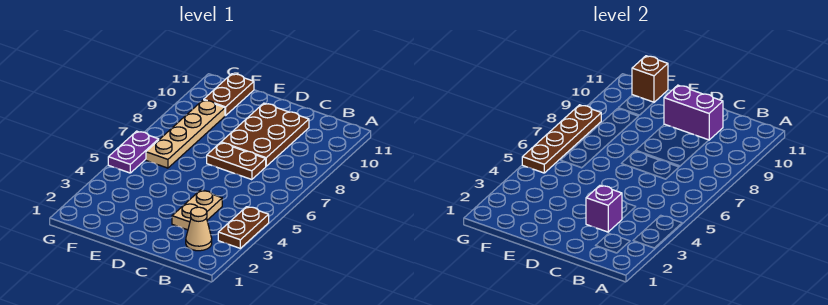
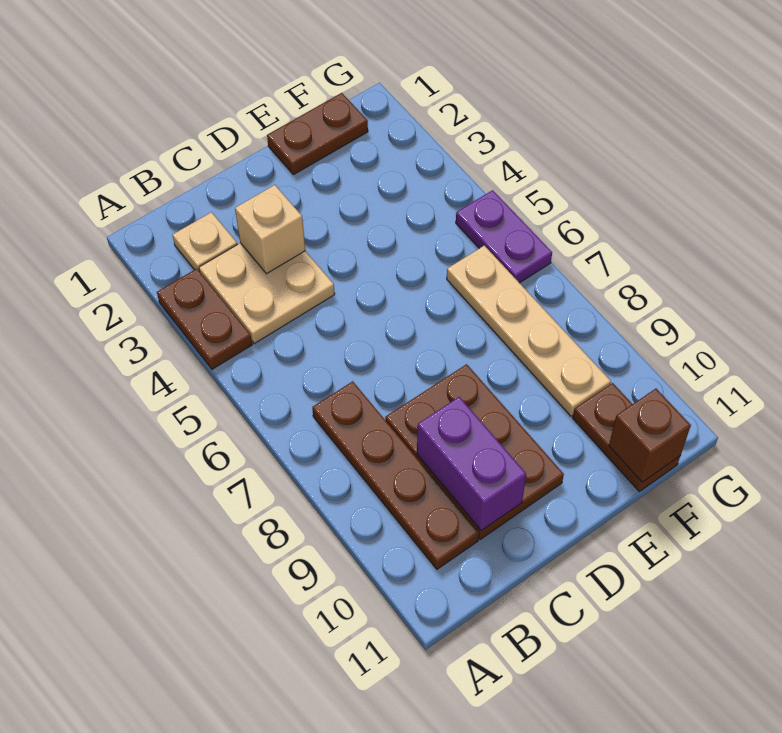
tan cone B2 level 1 -> tan plate B2 level 1
tan plate C3:C4 level 1 -> tan plate B3:C4 level 1
purple brick C3 level 2 -> tan brick C3 level 2
brown plate C7:D7 level 1 -> brown plate E1:F1 level 1
purple brick C10:D10 level 2 -> purple brick C9:C10 level 2
brown plate G5:G8 level 2 -> brown plate B7:B10 level 1

